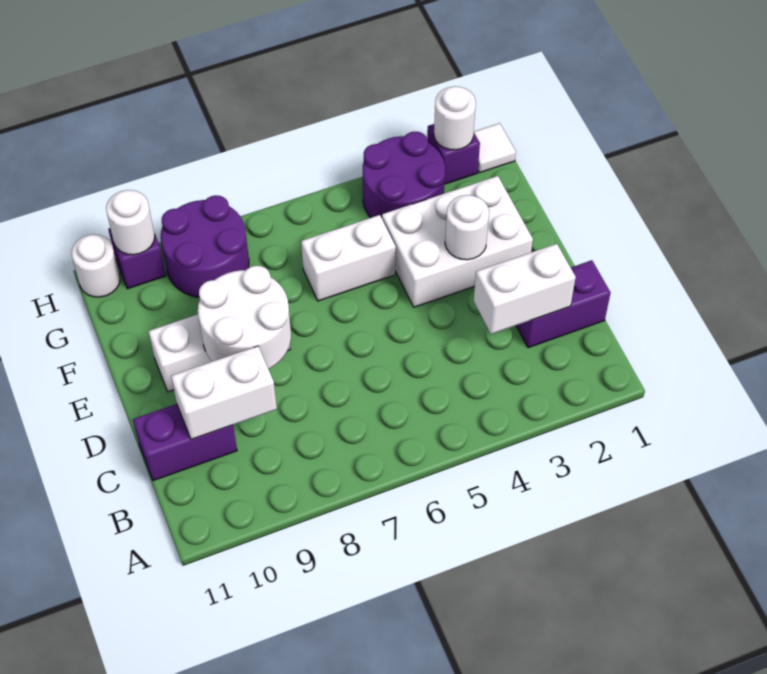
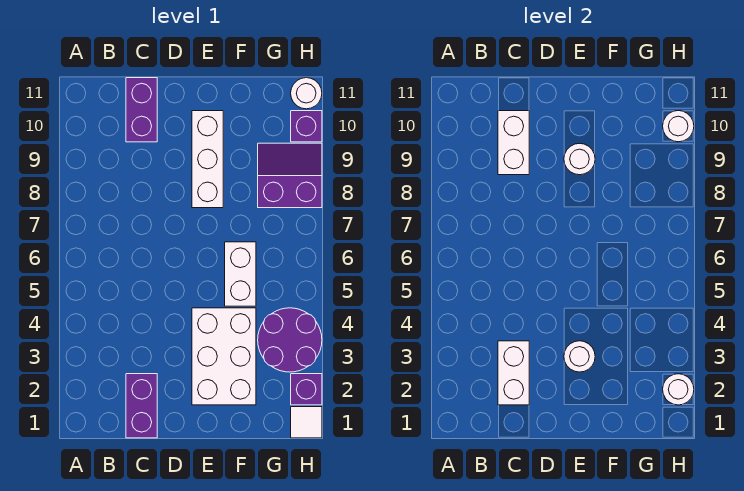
white round brick D8:E9 level 2 -> white round brick E9 level 2
purple round brick G8:H9 level 1 -> purple slope G8:H9 level 1 top 8

